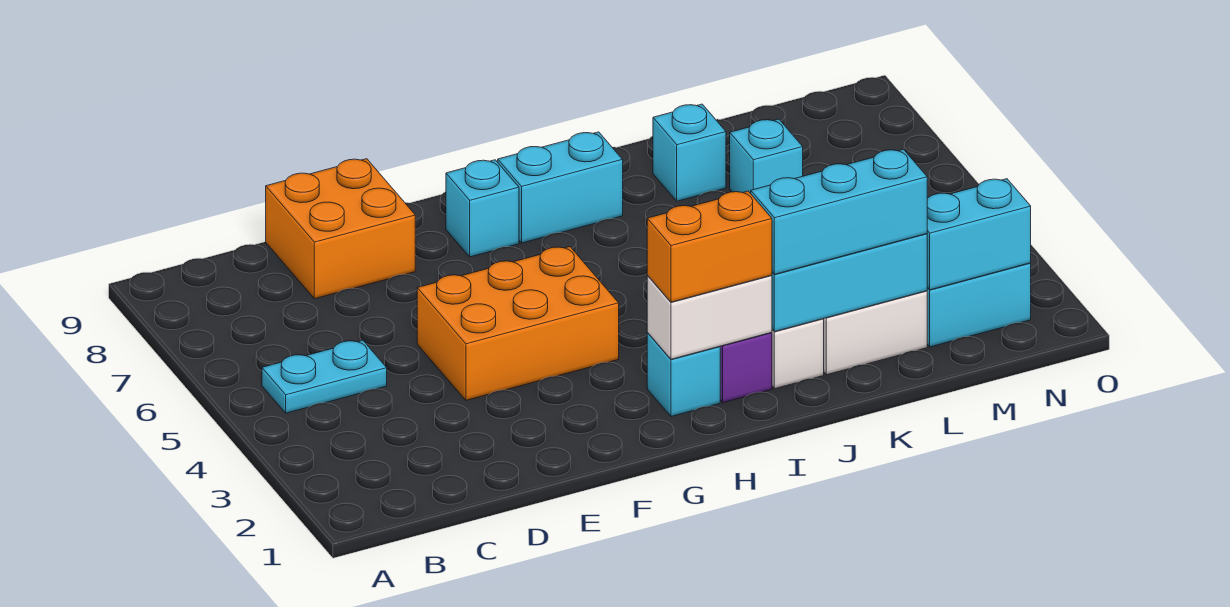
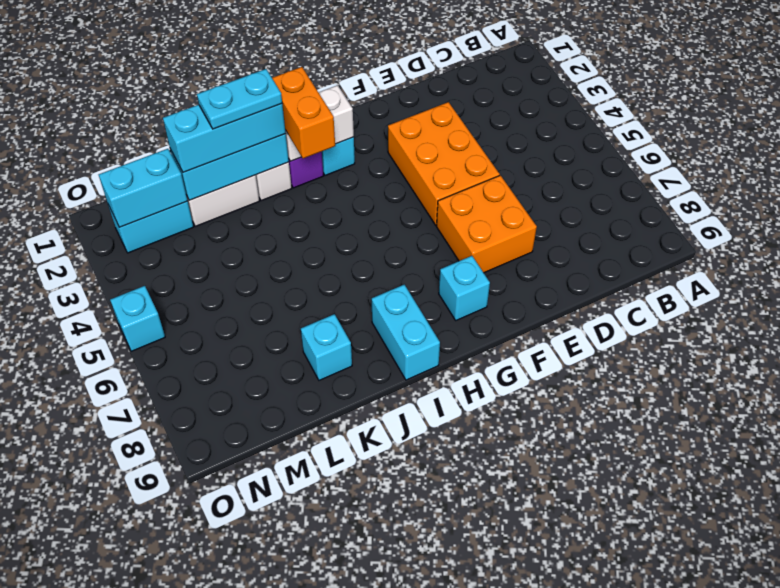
cyan plate B5:C5 level 1 -> cyan plate J2:K2 level 4
orange brick D8:E9 level 1 -> orange brick E6:F7 level 1
orange brick E4:G5 level 1 -> orange brick E3:F5 level 1
orange brick H2:I2 level 3 -> orange brick I2:I3 level 3
cyan brick H8:I8 level 1 -> cyan brick I8:I9 level 1
cyan brick L7 level 1 -> cyan brick O5 level 1

